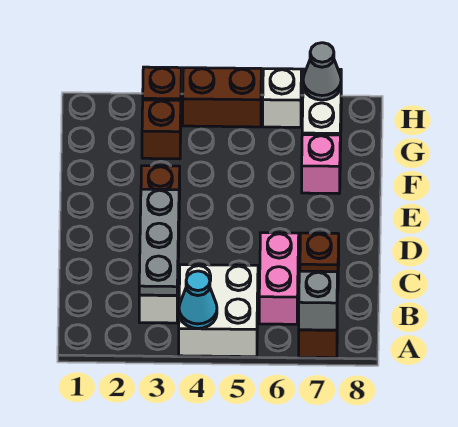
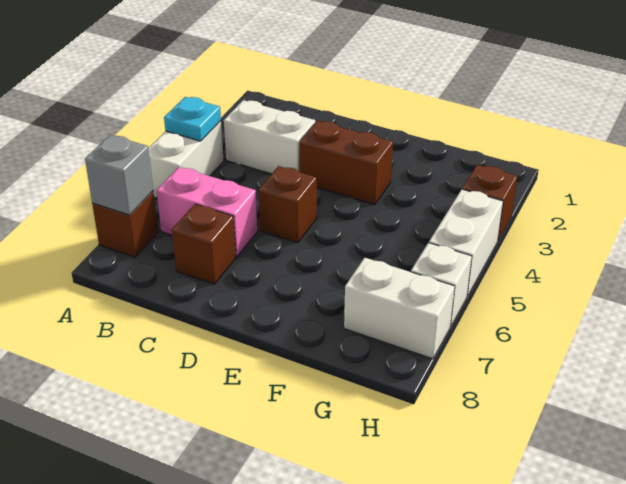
white brick A4:B5 level 1 -> white brick A4:A5 level 1
cyan cone A4 level 2 -> cyan plate A4 level 2
grey plate B3:D3 level 2 -> none
pink brick F7 level 1 -> none
brown brick G3 level 1 -> brown brick D5 level 1
brown brick H4:H5 level 1 -> white brick H4:H5 level 1
grey cone H7 level 2 -> none

